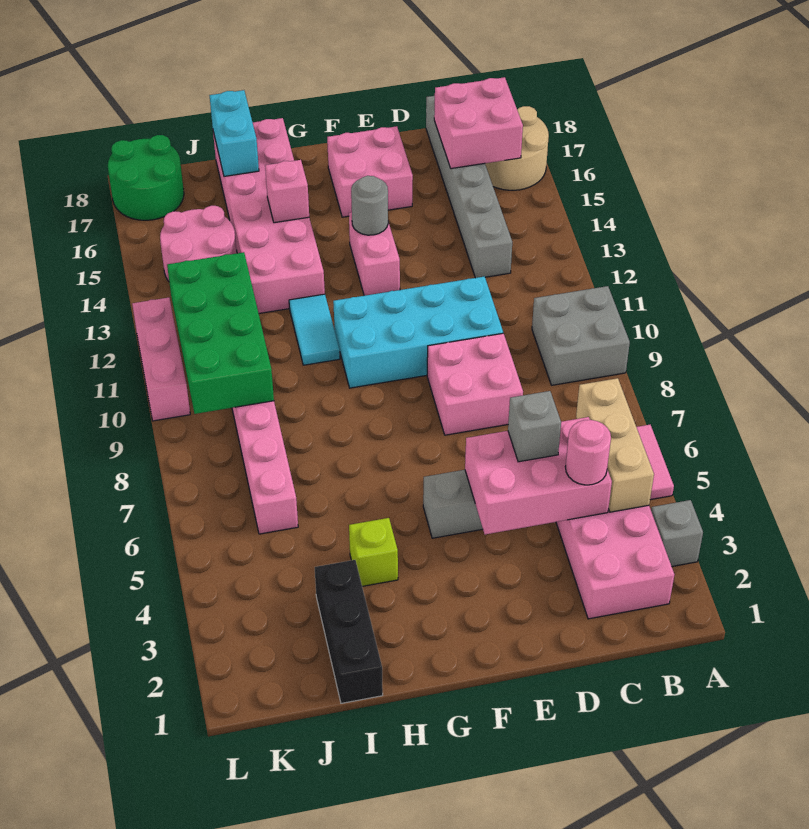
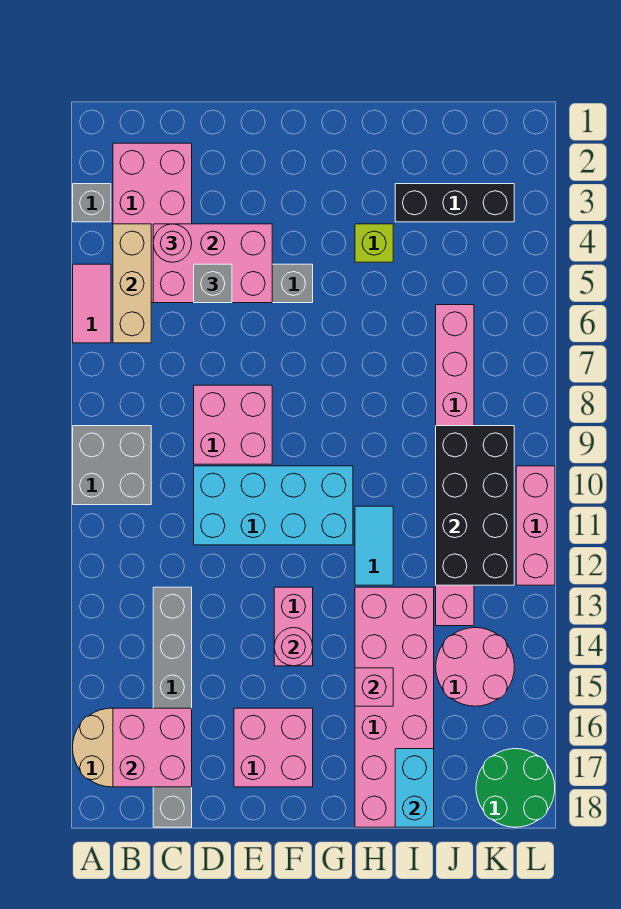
grey round brick F14 level 2 -> pink round brick F14 level 2
black brick I1:I3 level 1 -> black brick I3:K3 level 1
green brick J9:K12 level 2 -> black brick J9:K12 level 2

